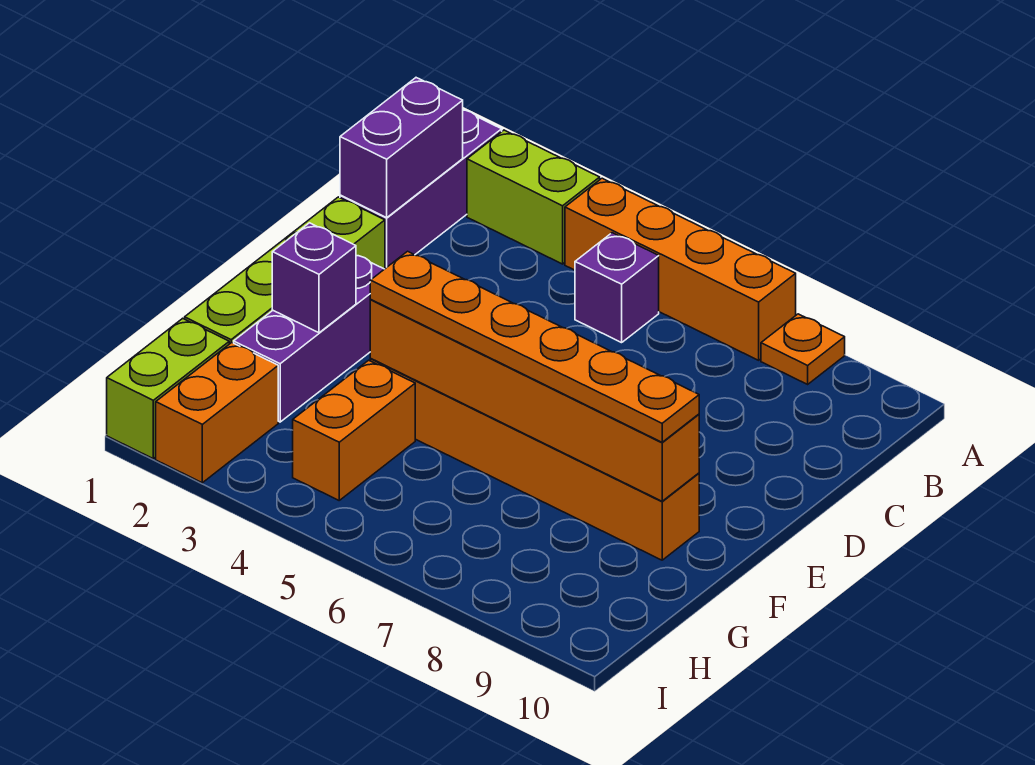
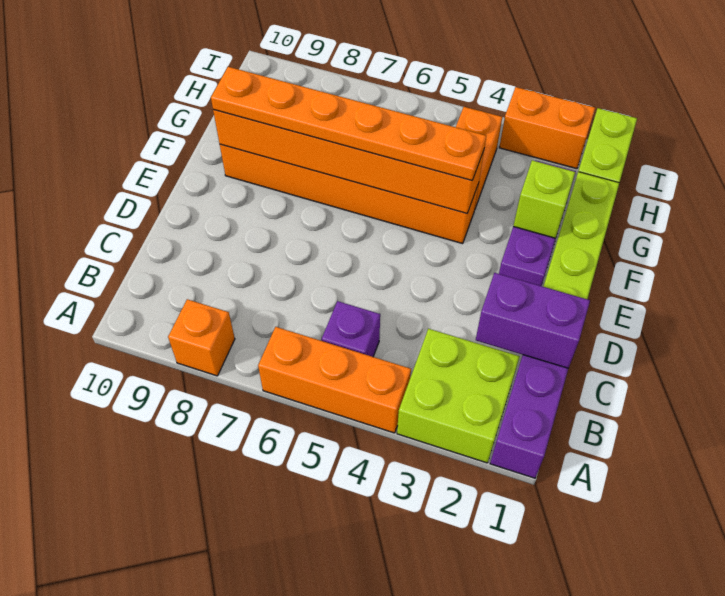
lime brick A2:A3 level 1 -> lime brick A2:B3 level 1
orange brick A4:A7 level 1 -> orange brick A4:A6 level 1
orange plate A8 level 1 -> orange brick A8 level 1
purple brick B1:C1 level 2 -> purple brick C1:C2 level 2
purple brick F2 level 2 -> lime brick F2 level 2
orange brick H2:I2 level 1 -> orange brick I2:I3 level 1

